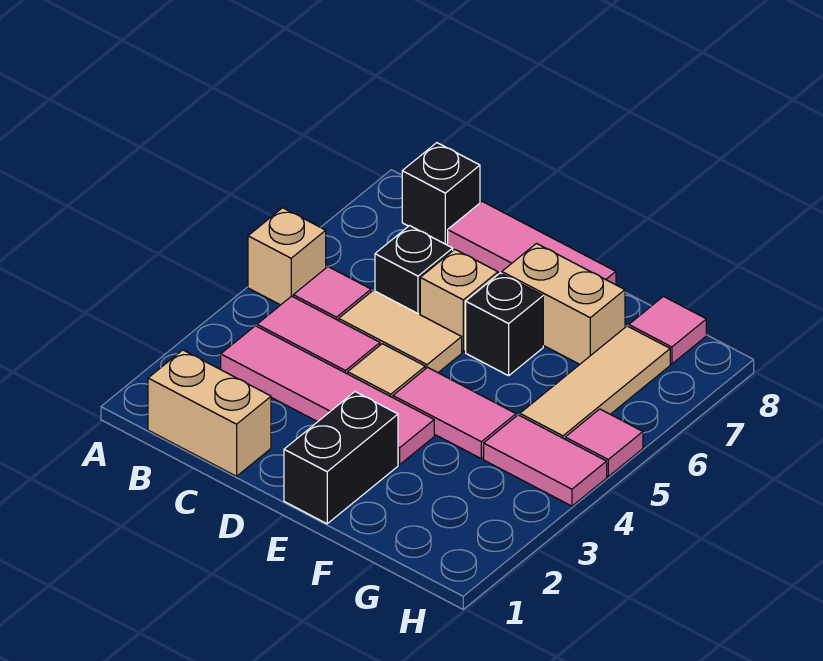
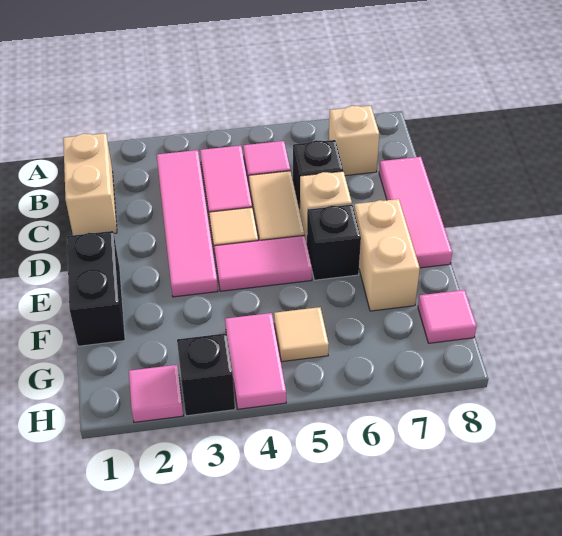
tan brick A5 level 1 -> tan brick B7 level 1
black brick B8 level 1 -> black brick H3 level 1
black brick E1:E2 level 1 -> black brick E1:F1 level 1
pink tile E4:F4 level 1 -> pink tile E4:E5 level 1
tan tile G5:G7 level 1 -> tan tile G5 level 1
pink tile H5 level 1 -> pink tile H2 level 1

